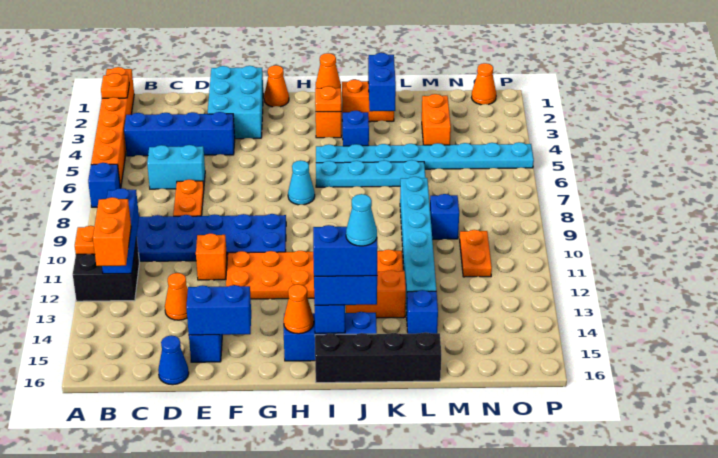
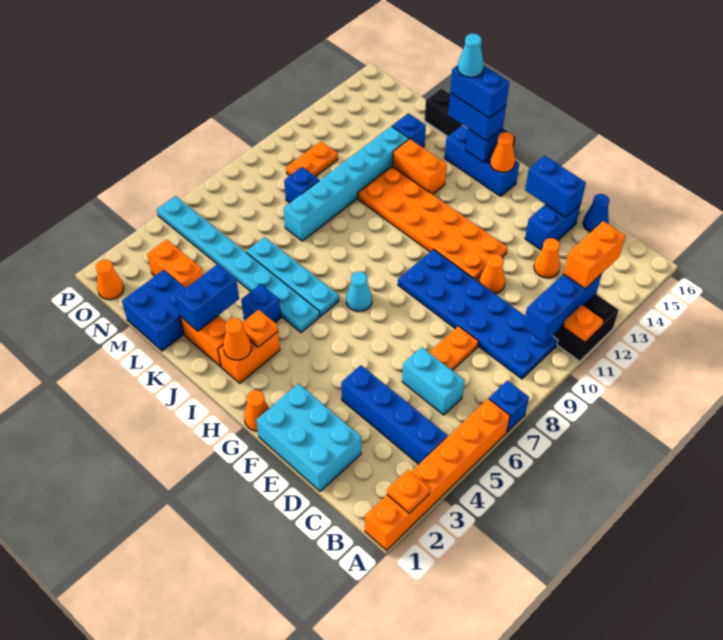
cyan brick E1:F3 level 1 -> cyan brick D1:F2 level 1
orange brick E11 level 1 -> orange cone E11 level 1
none -> blue brick L1:M2 level 1
orange brick M3:M4 level 1 -> orange brick M3:N3 level 1

